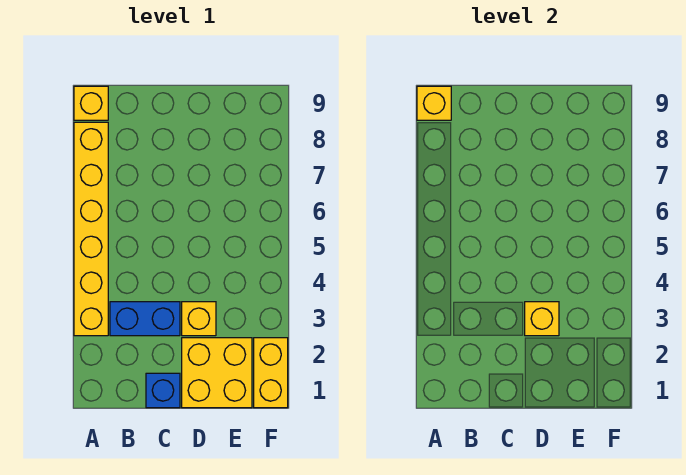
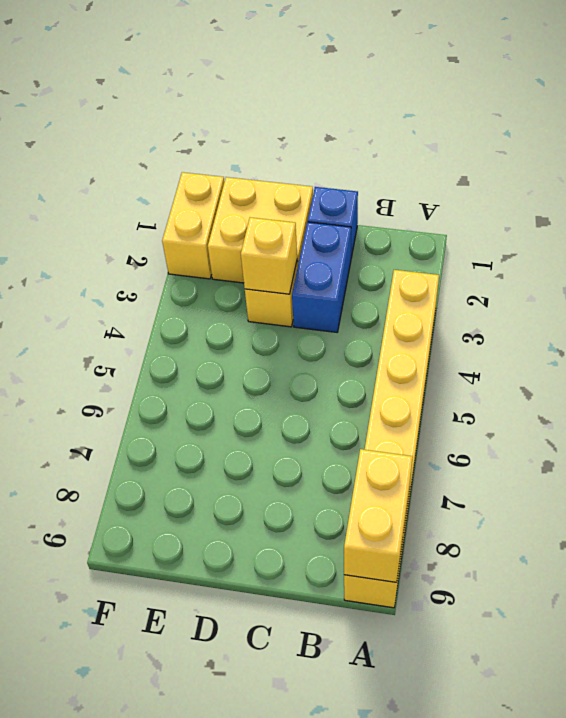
yellow brick A9 level 2 -> yellow brick A8:A9 level 2
blue brick B3:C3 level 1 -> blue brick C2:C3 level 1

